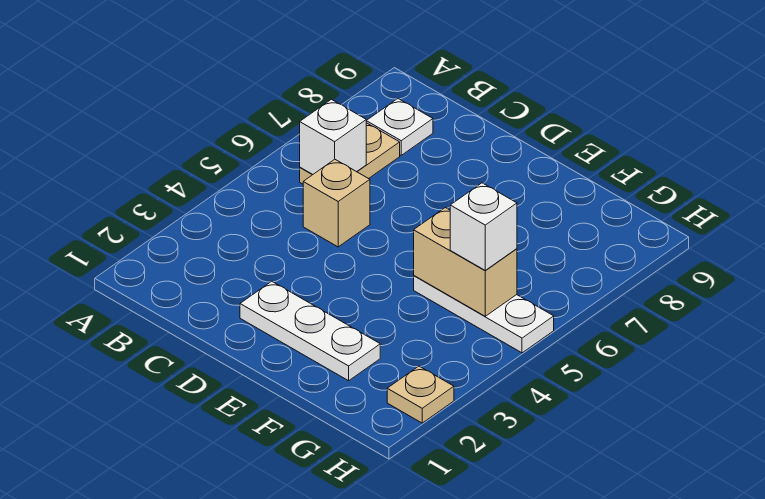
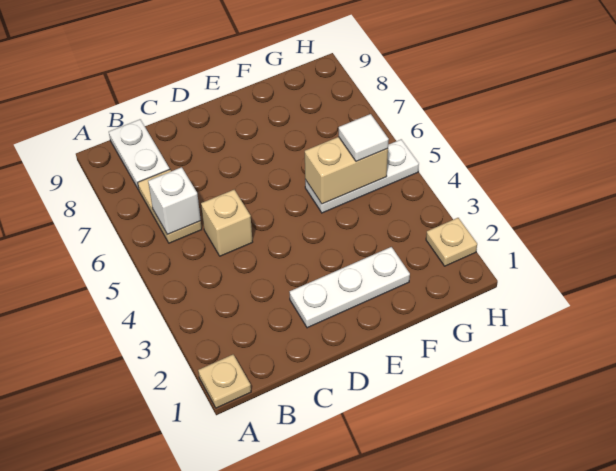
none -> tan plate A1 level 1
white plate B8 level 1 -> white plate B8:B9 level 1
white brick G5 level 3 -> white tile G5 level 3

